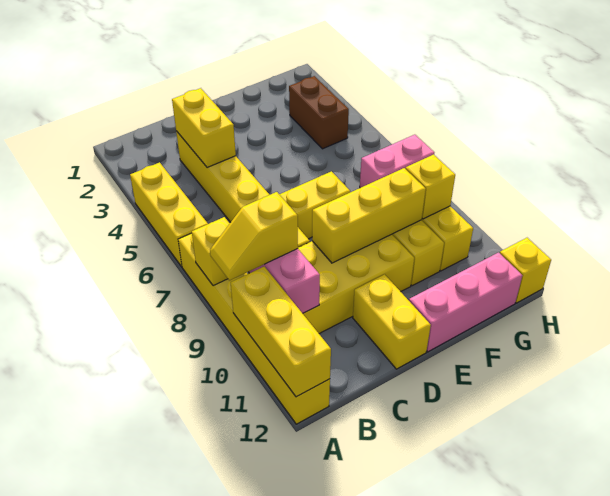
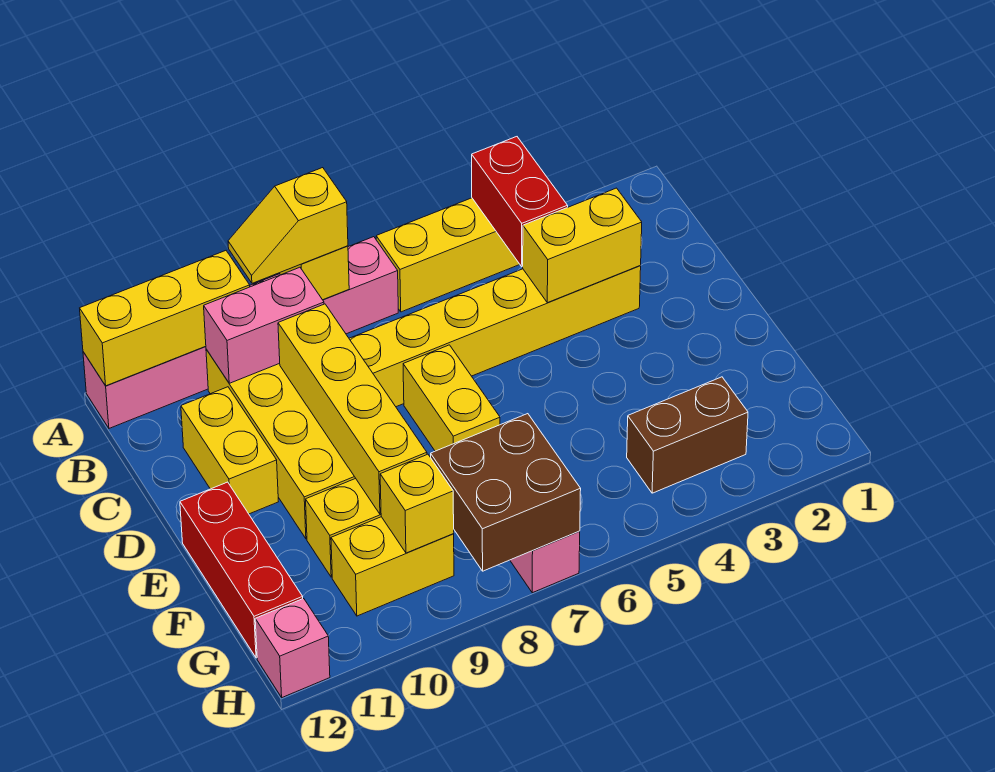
none -> red brick A4:B4 level 2
yellow brick A7:A12 level 1 -> pink brick A7:A12 level 1
yellow slope A9:B9 level 3 top B -> yellow slope A8:A9 level 3 top 8
yellow brick D9:F9 level 2 -> yellow brick C9:F9 level 2
yellow brick D11:D12 level 1 -> yellow brick C11:D11 level 1
pink brick E12:G12 level 1 -> red brick E12:G12 level 1
none -> brown brick G7:H8 level 2
yellow brick H12 level 1 -> pink brick H12 level 1

